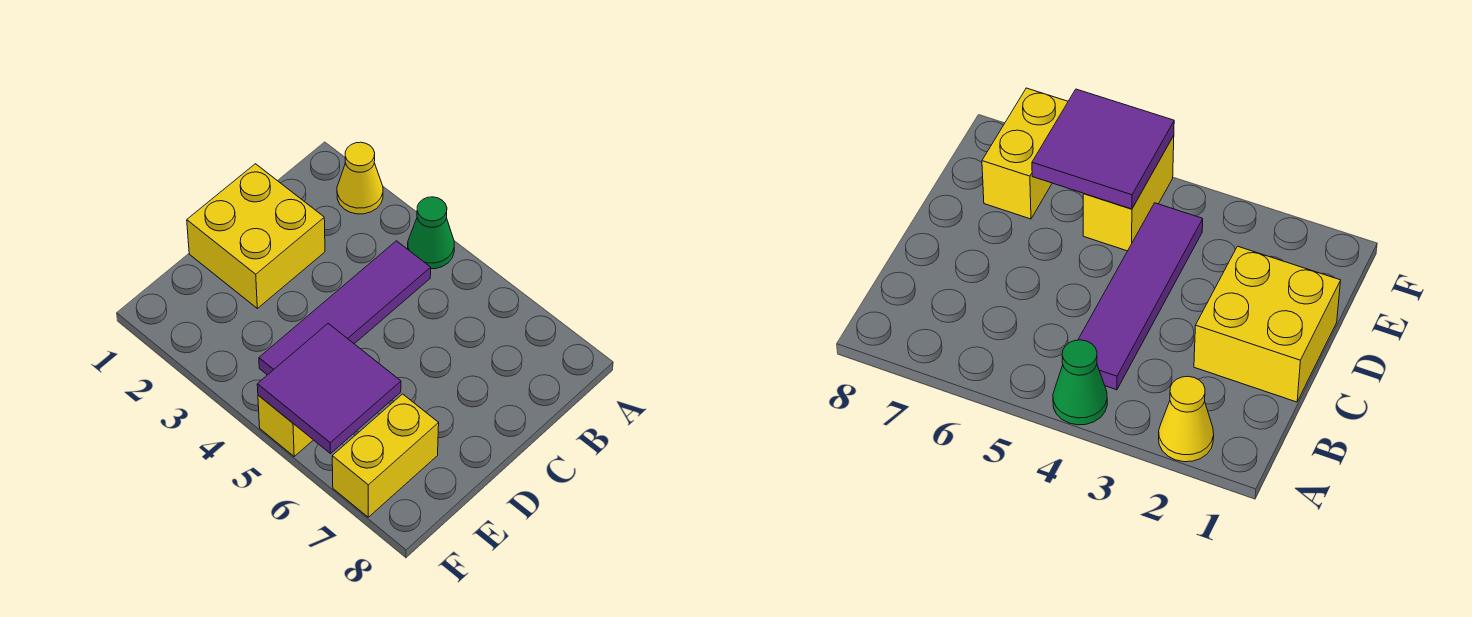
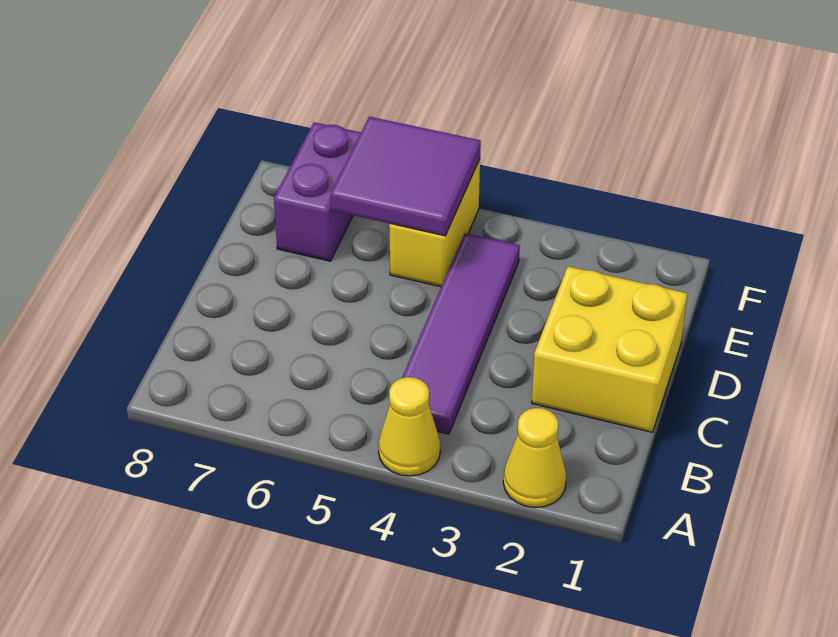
green cone A4 level 1 -> yellow cone A4 level 1
yellow brick E7:F7 level 1 -> purple brick E7:F7 level 1

